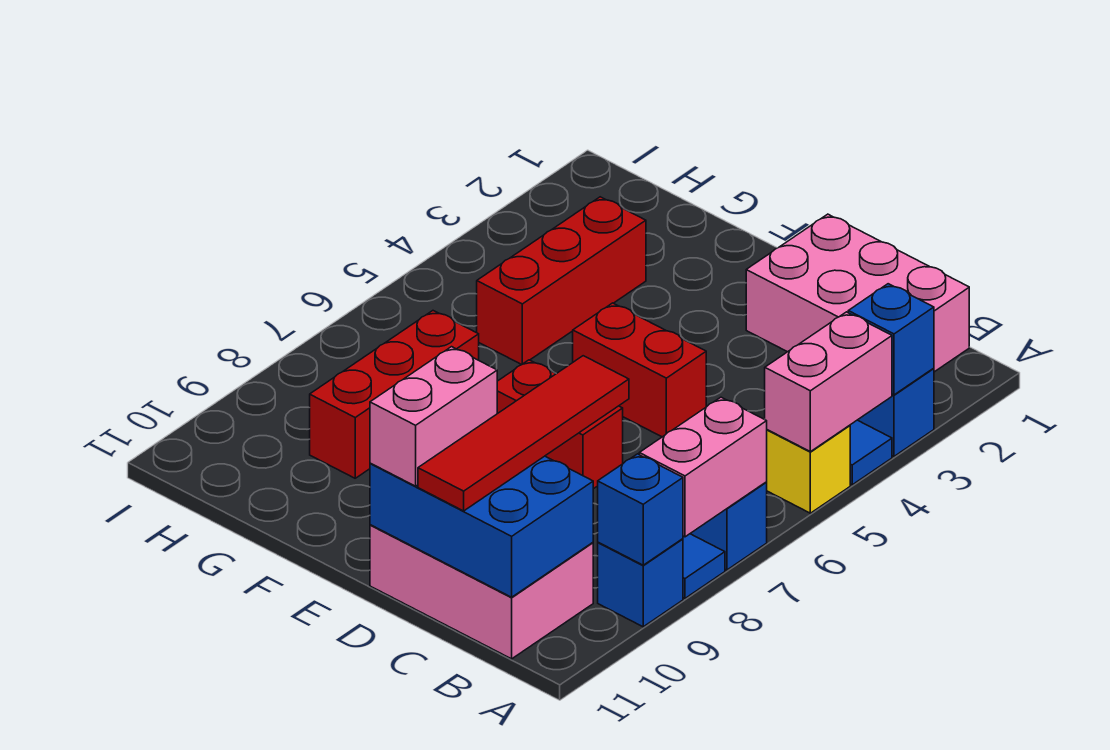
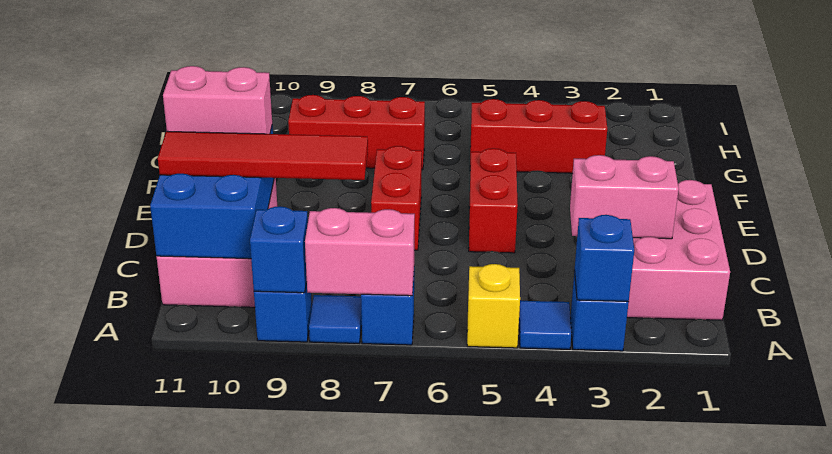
pink brick A4:A5 level 2 -> pink brick C2:C3 level 2

